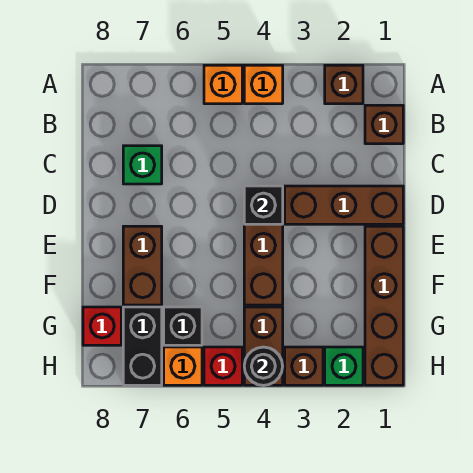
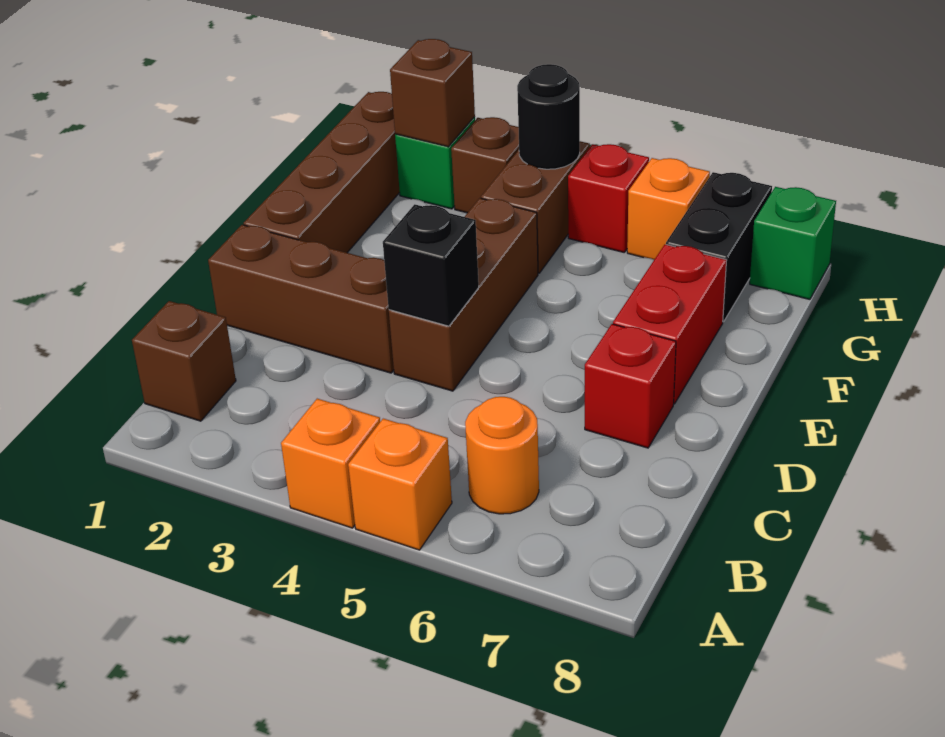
brown brick A2 level 1 -> brown brick H2 level 2
none -> orange round brick B6 level 1
green brick C7 level 1 -> green brick H8 level 1
brown brick E7:F7 level 1 -> red brick E7:F7 level 1
black brick G6 level 1 -> none
red brick G8 level 1 -> red brick D7 level 1

